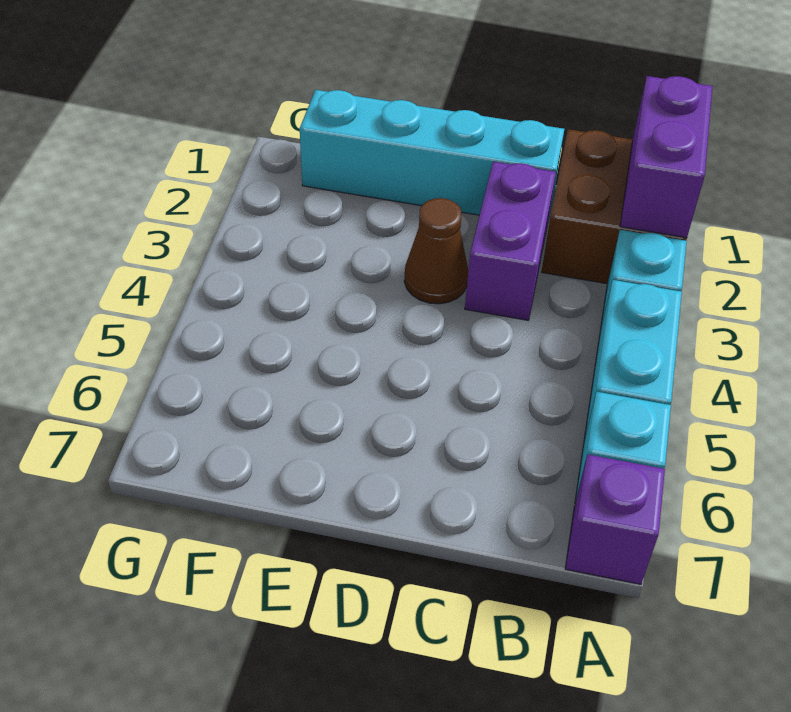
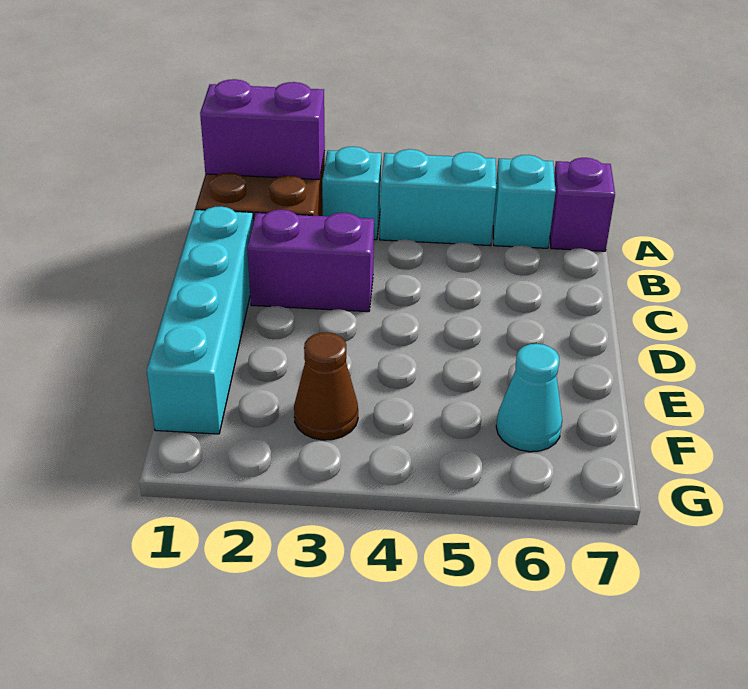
brown cone D3 level 1 -> brown cone F3 level 1
none -> cyan cone F6 level 1

